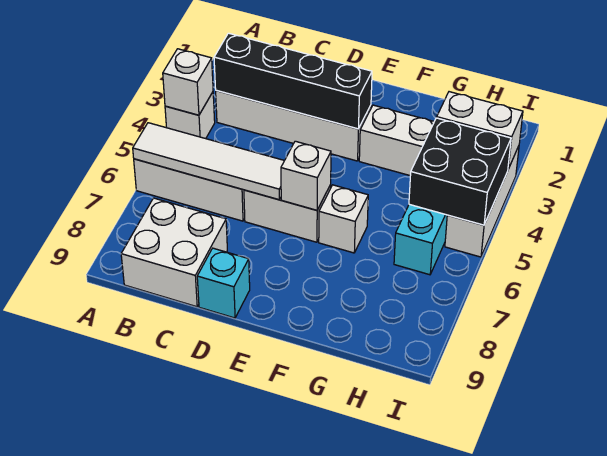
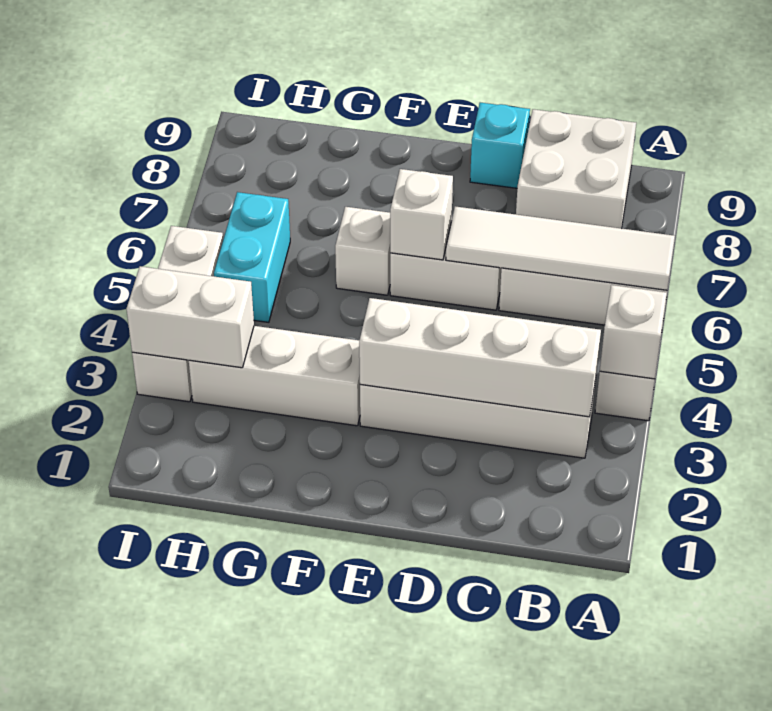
black brick B3:E3 level 2 -> white brick B3:E3 level 2
black brick H4:I5 level 2 -> none

